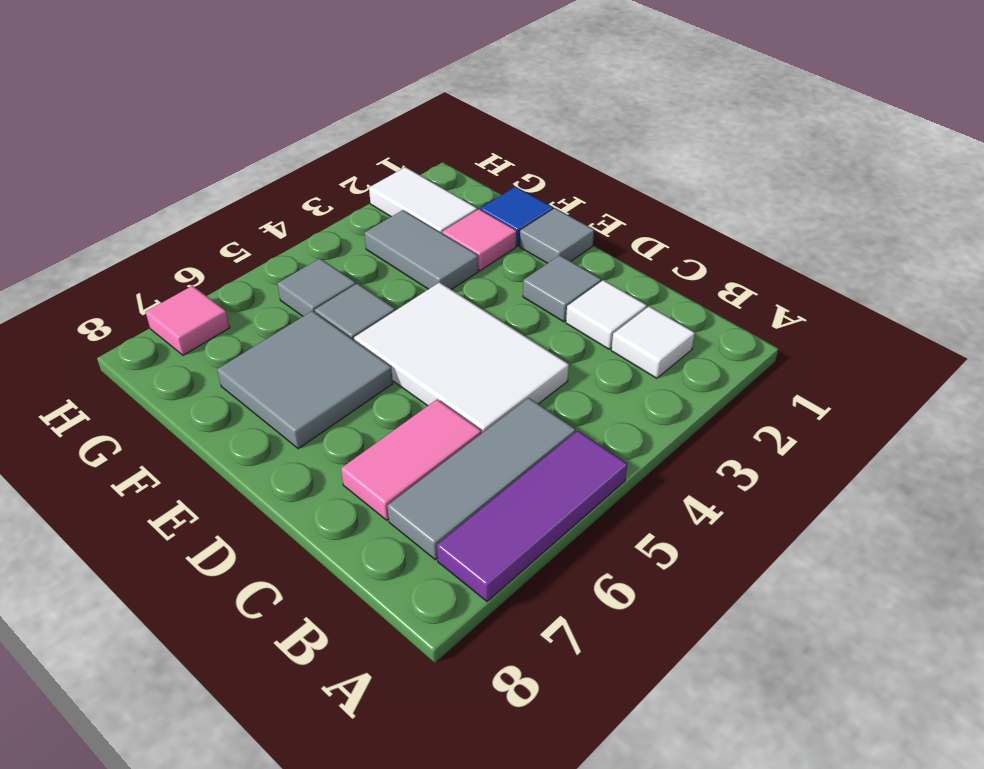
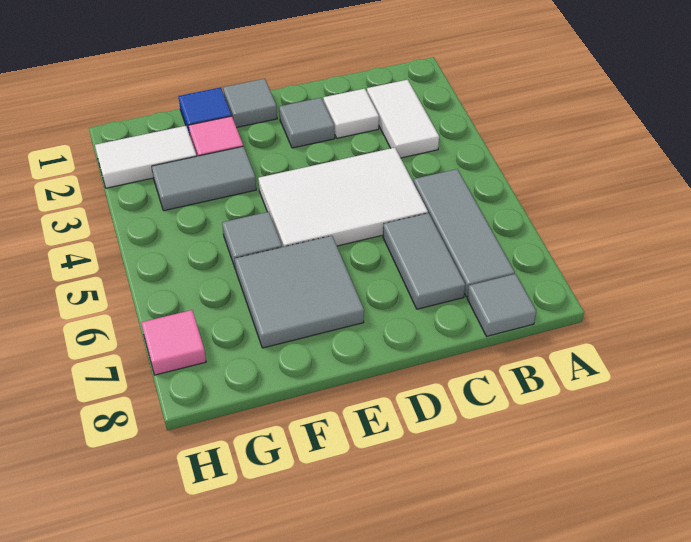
purple tile A5:A7 level 1 -> none
white tile B2 level 1 -> white tile B2:B3 level 1
pink tile C6:C7 level 1 -> grey tile C6:C7 level 1
grey tile G5 level 1 -> grey tile B8 level 1

